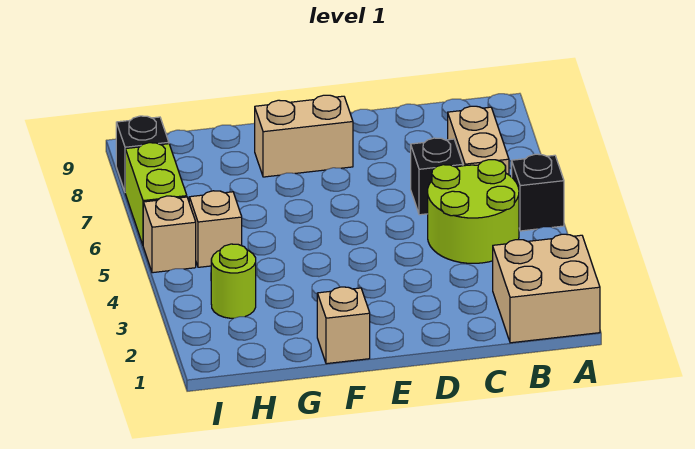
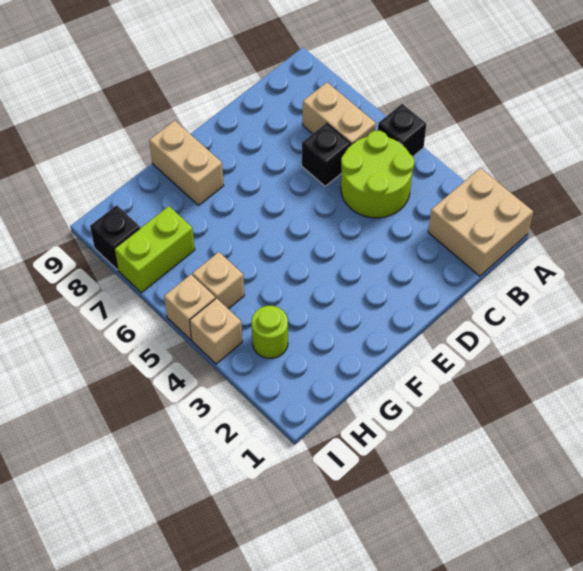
tan brick E8:F8 level 1 -> tan brick F8:F9 level 1
tan brick F1 level 1 -> tan brick I4 level 1
lime brick I6:I7 level 1 -> lime brick H7:I7 level 1

